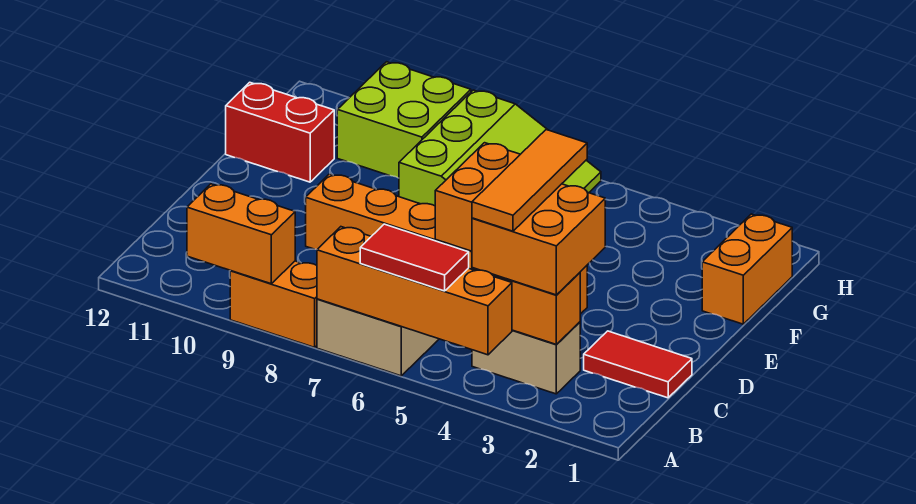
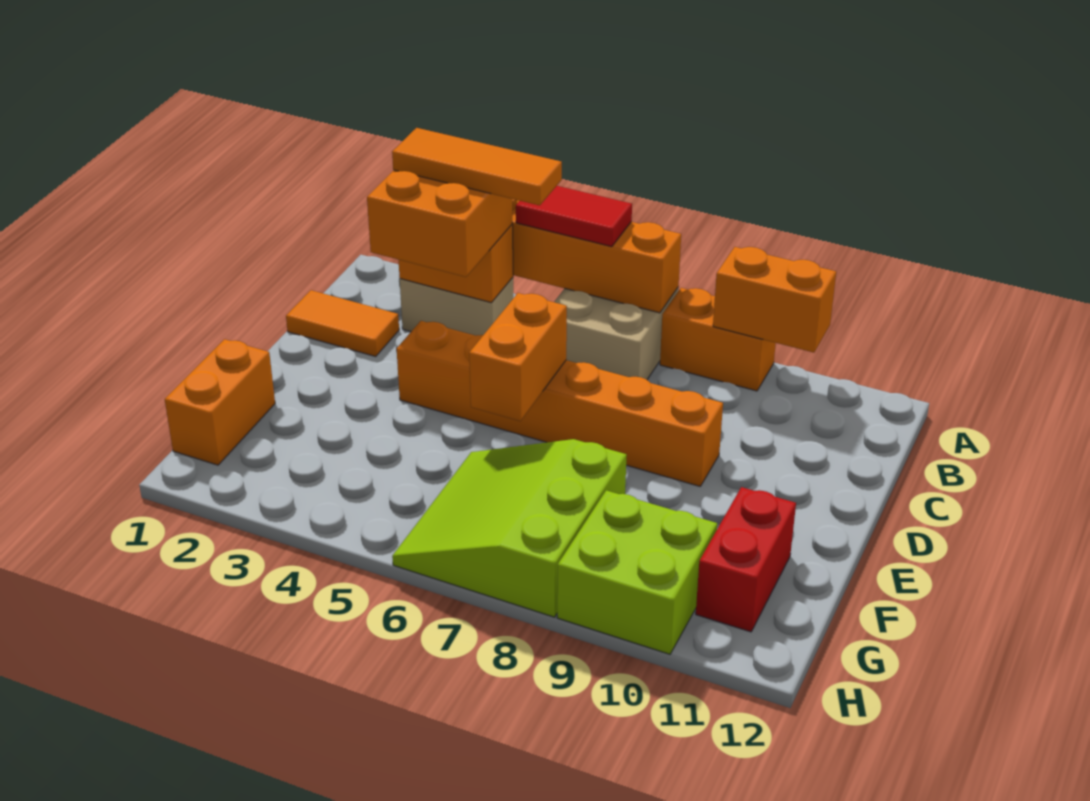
orange tile B4:D4 level 4 -> orange tile B3:B5 level 4
red tile C1:C2 level 1 -> orange tile C1:C2 level 1
red brick F11:F12 level 1 -> red brick F11:G11 level 1

